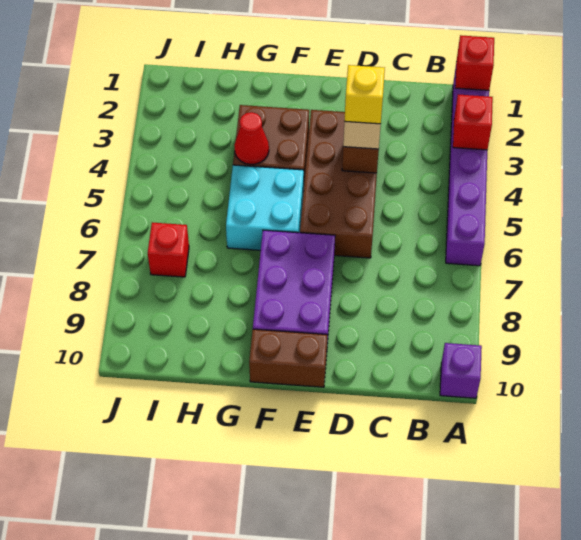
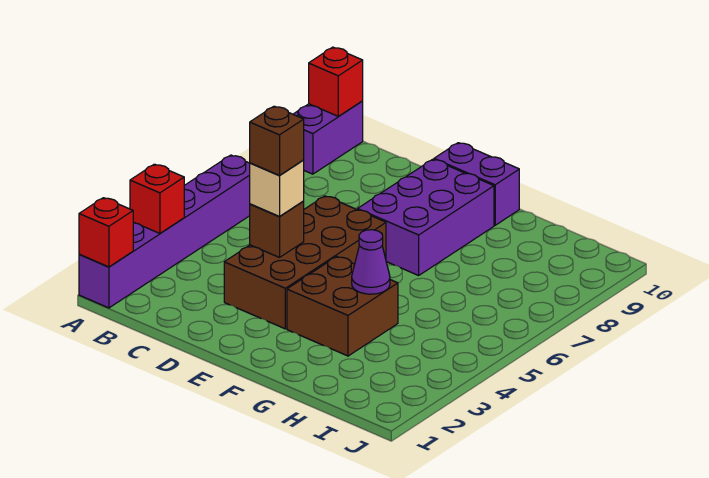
purple brick A10 level 1 -> purple brick A9:A10 level 1
yellow brick D4 level 4 -> brown brick D4 level 4
brown brick E10:F10 level 1 -> purple brick E10:F10 level 1
cyan brick F5:G6 level 1 -> none
red cone G4 level 2 -> purple cone G4 level 2
red brick I7 level 1 -> red brick A10 level 2

